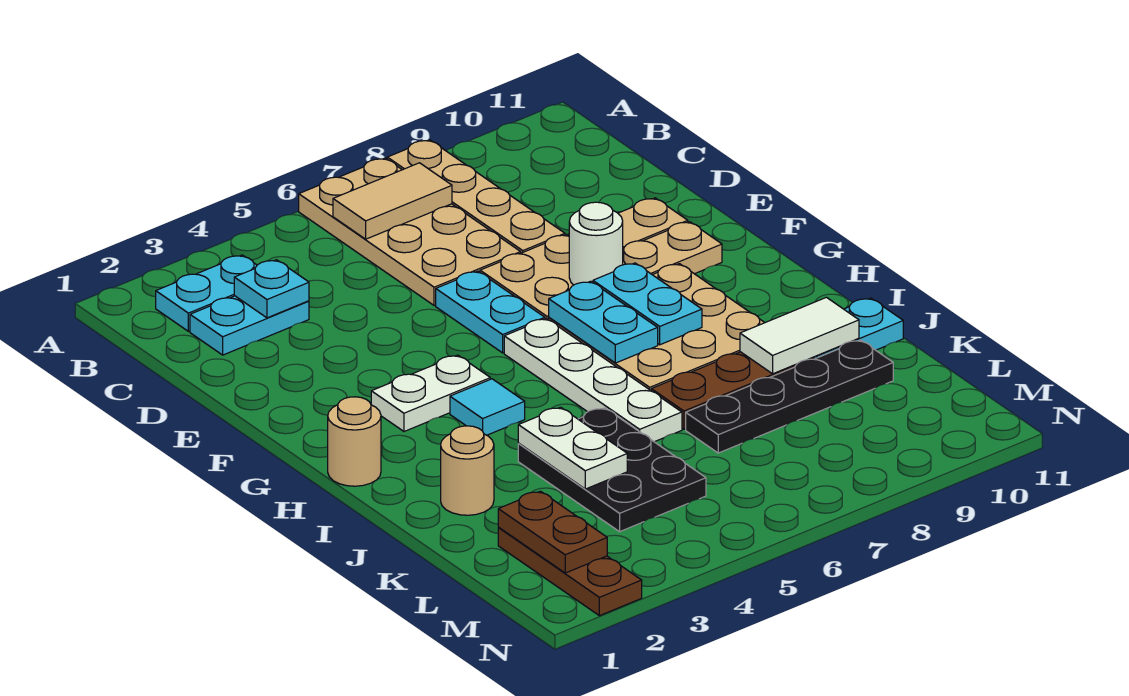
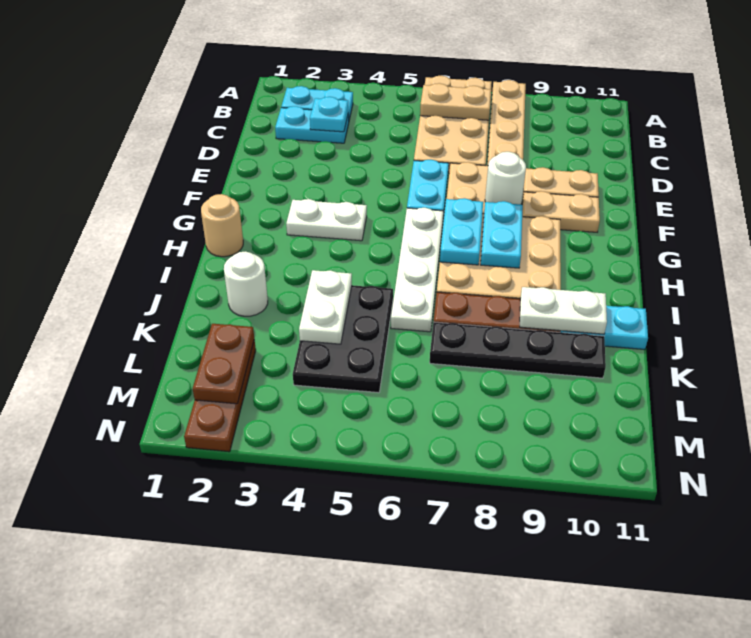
tan tile B6:B7 level 2 -> tan plate B6:B7 level 2
cyan tile H4 level 1 -> none
tan round brick J2 level 1 -> white round brick J2 level 1
white tile J9:J10 level 2 -> white plate J9:J10 level 2

